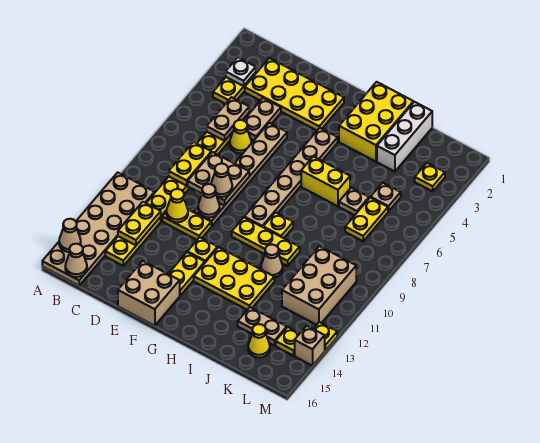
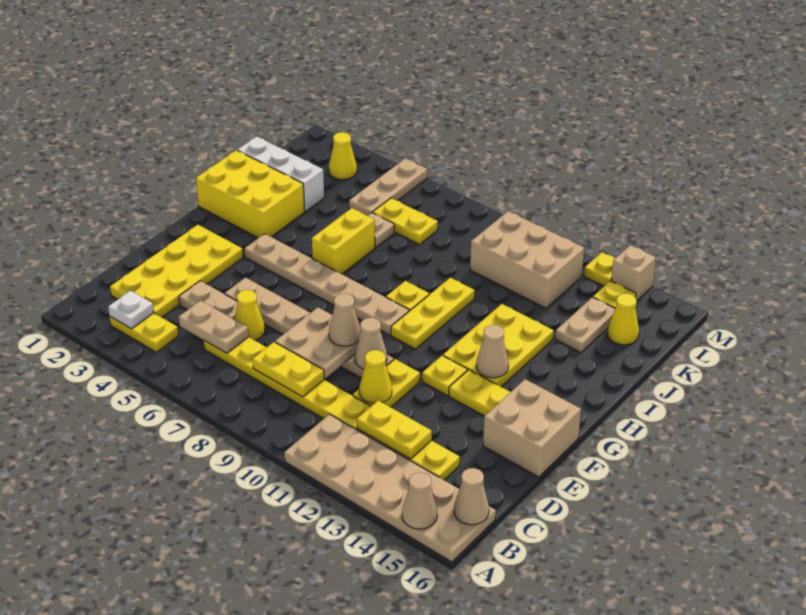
tan cone I11 level 1 -> tan cone G13 level 2
tan plate K5 level 1 -> tan plate K5:M5 level 1
yellow plate L3 level 1 -> yellow cone L3 level 1

